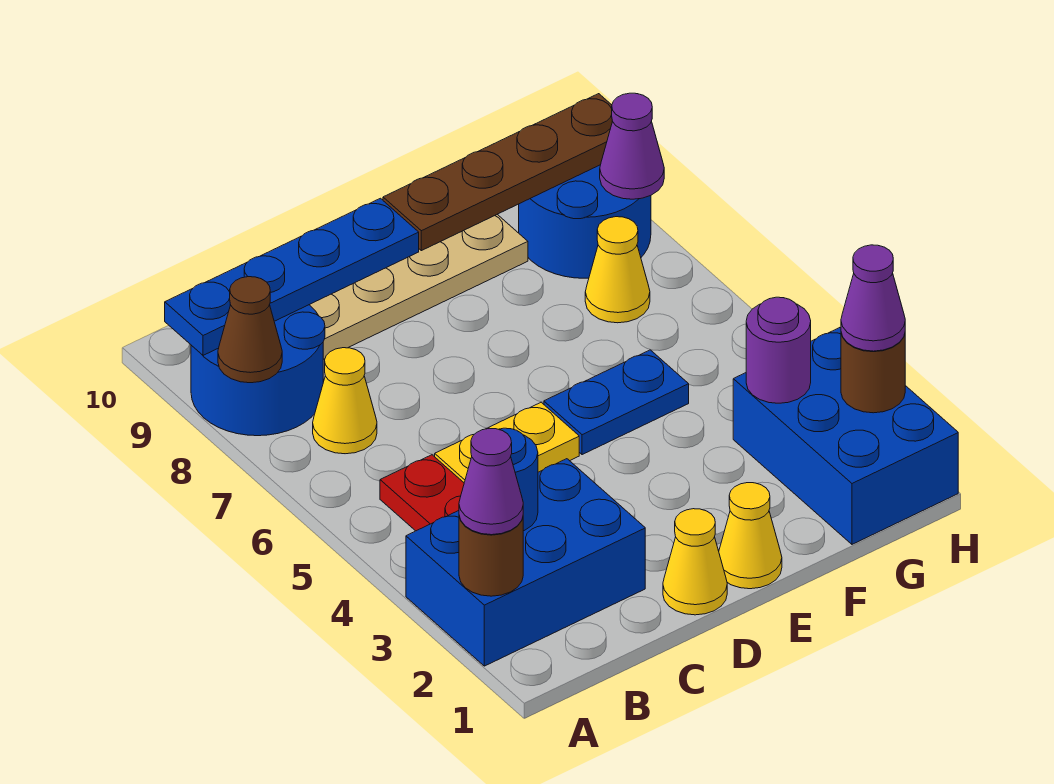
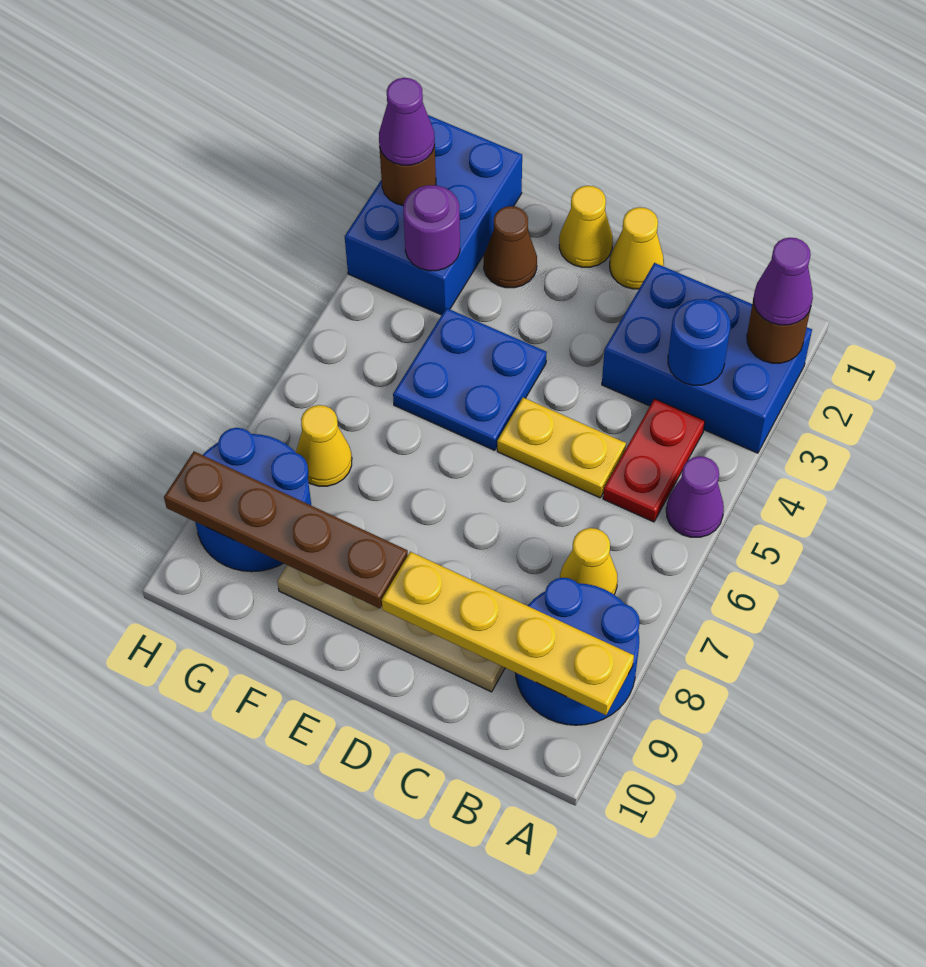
brown cone A8 level 2 -> brown cone F2 level 1
blue plate A9:D9 level 2 -> yellow plate A9:D9 level 2
blue plate E5:F5 level 1 -> blue plate E4:F5 level 1
purple cone H8 level 2 -> purple cone A5 level 1

